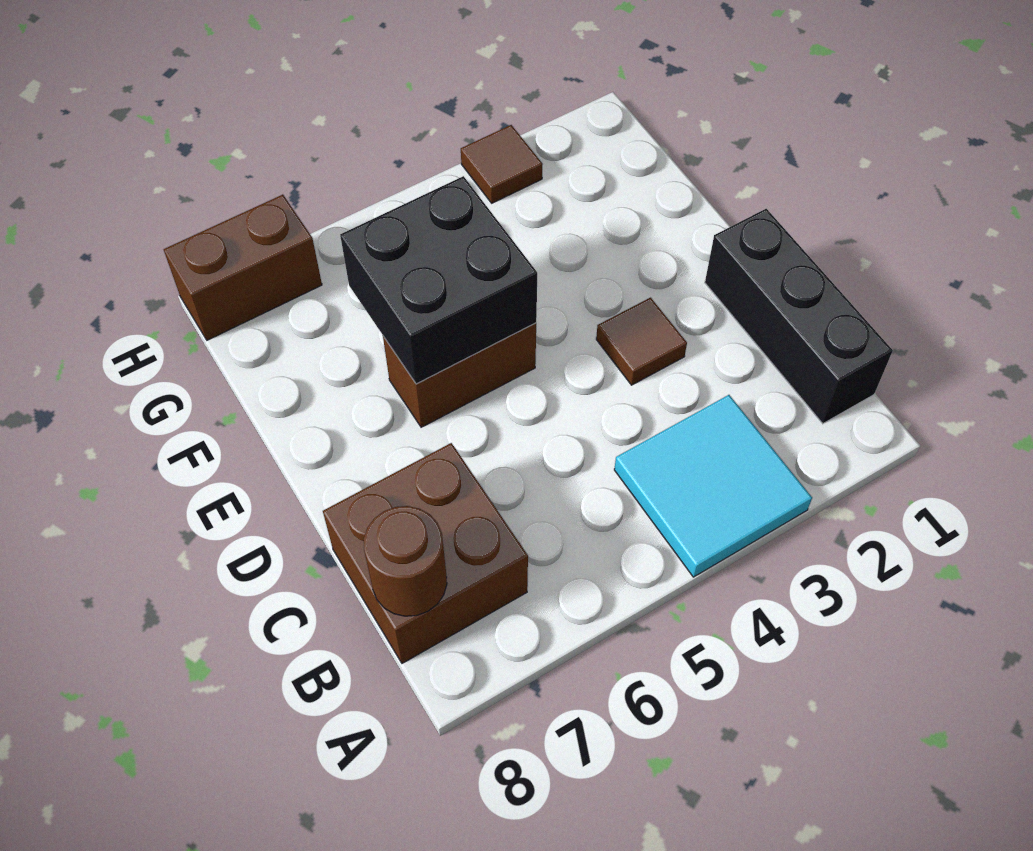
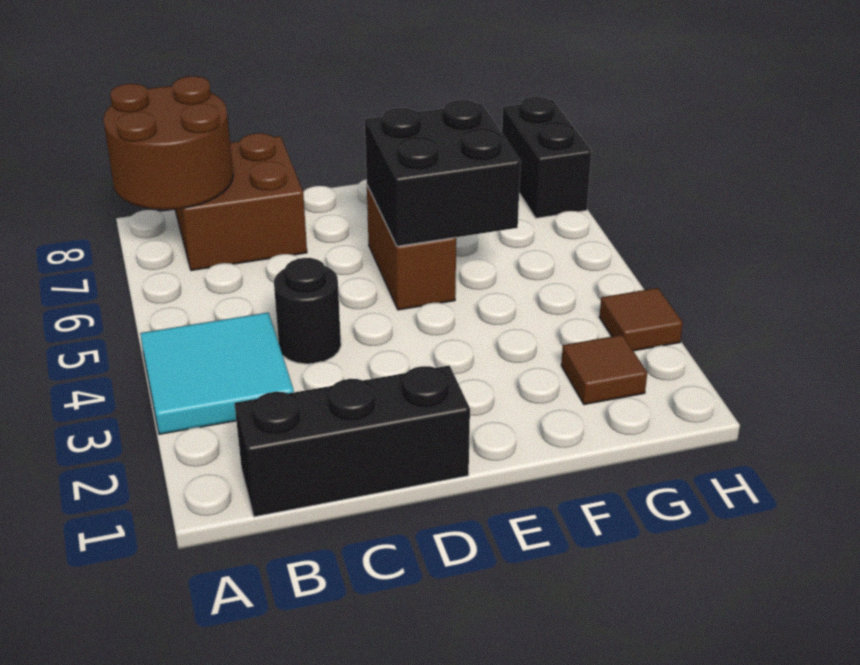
brown round brick B8 level 2 -> brown round brick A7:B8 level 2
none -> black round brick C4 level 1
brown tile D3 level 1 -> brown tile G2 level 1
brown brick H7:H8 level 1 -> black brick H7:H8 level 1

